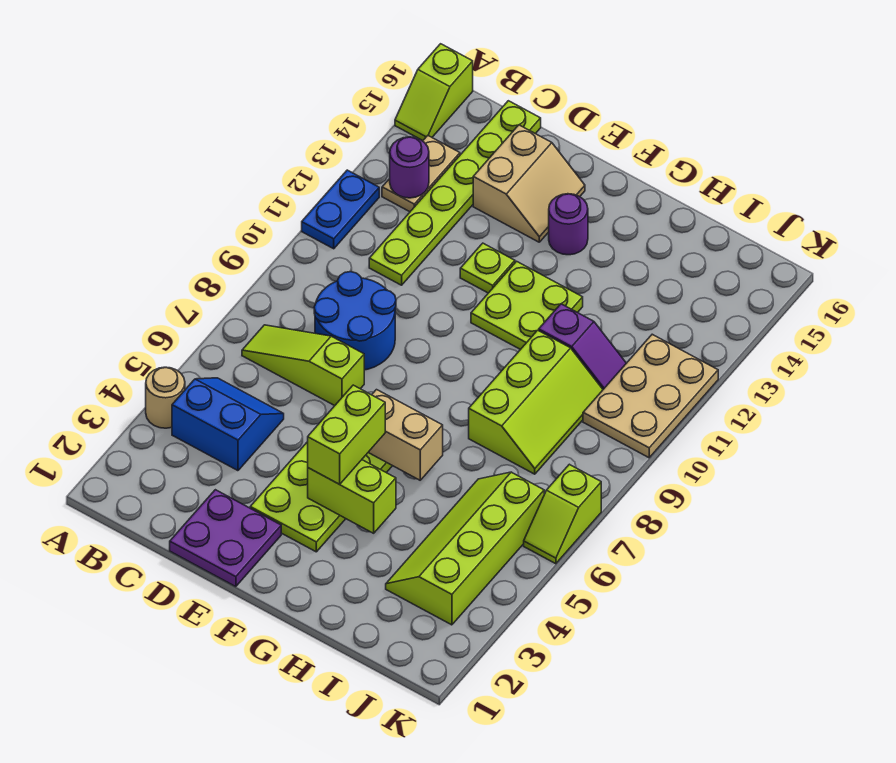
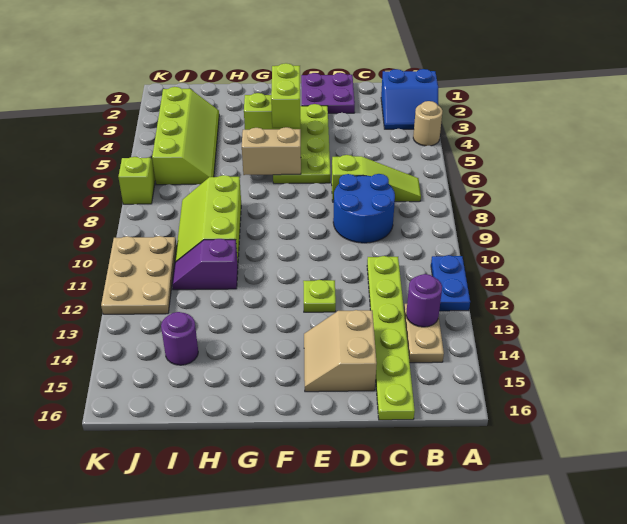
lime slope A15:A16 level 1 top 16 -> none
blue slope B4:C5 level 1 top 4 -> blue slope A2:B3 level 1 top 2
lime plate F11:G12 level 1 -> none
purple round brick F14 level 1 -> purple round brick I14 level 1

